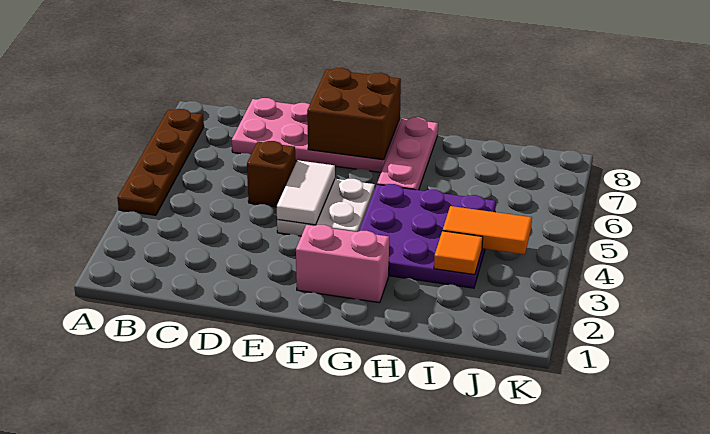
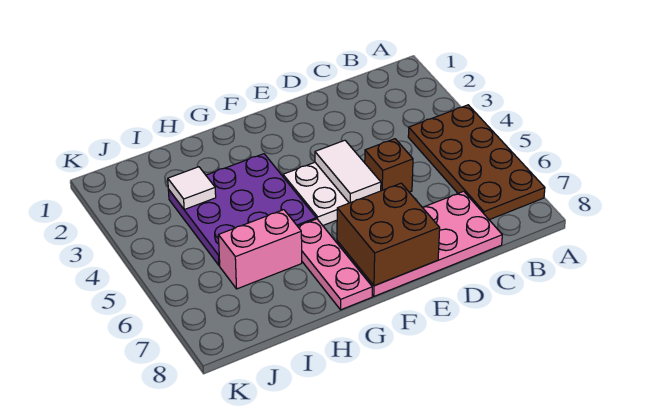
brown plate A4:A7 level 1 -> brown plate A4:B7 level 1
pink brick F2:G2 level 1 -> pink brick H6:I6 level 1
orange tile I3 level 2 -> white tile I3 level 2
orange tile I4:J4 level 2 -> none

